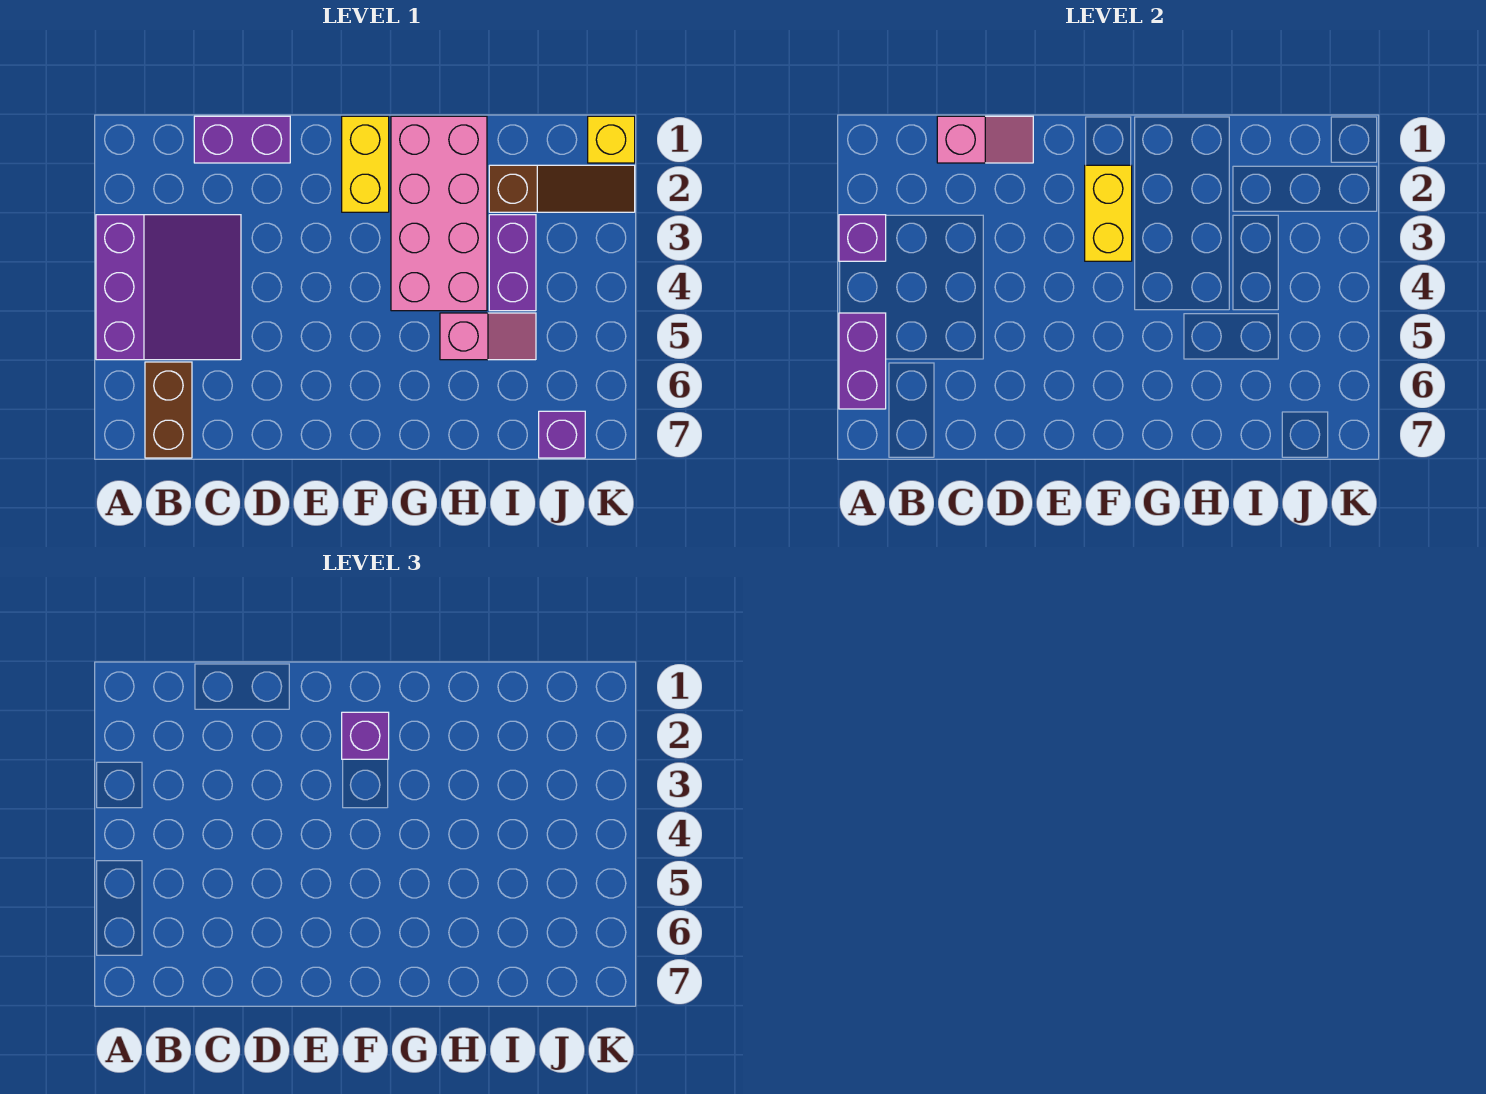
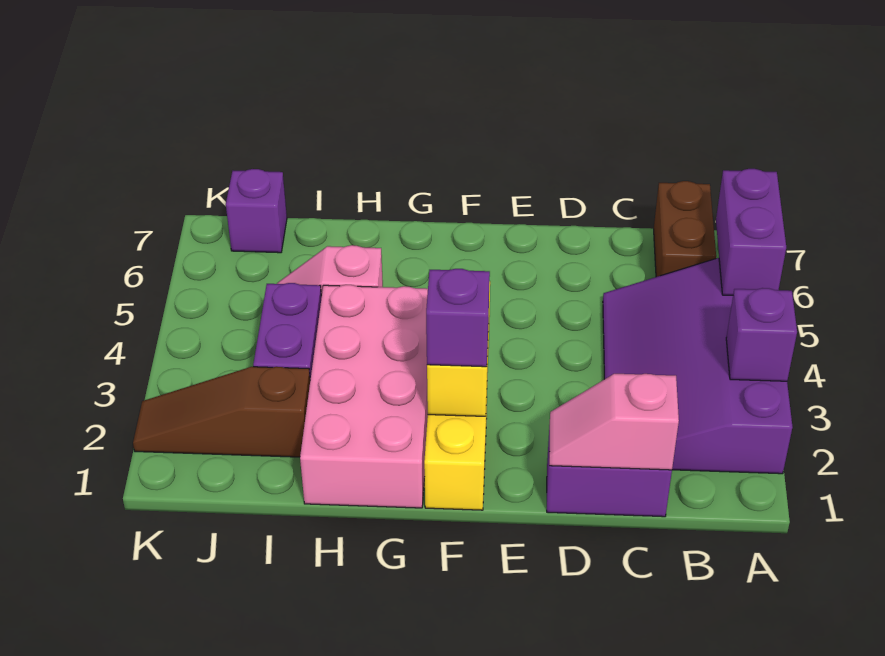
purple slope A3:C5 level 1 top A -> purple slope A2:C5 level 1 top A
yellow brick K1 level 1 -> none

